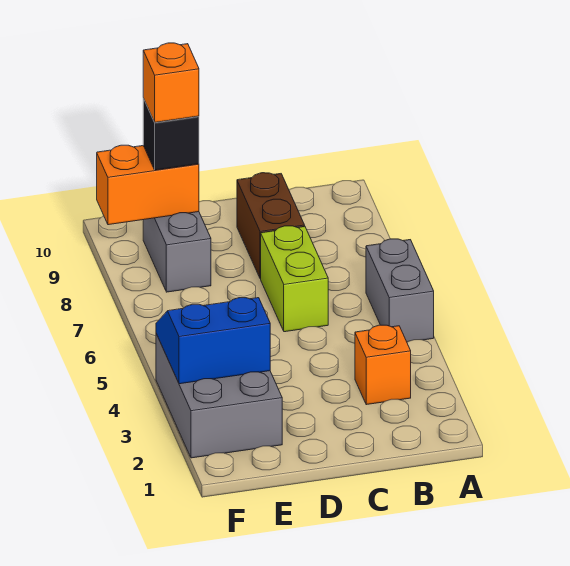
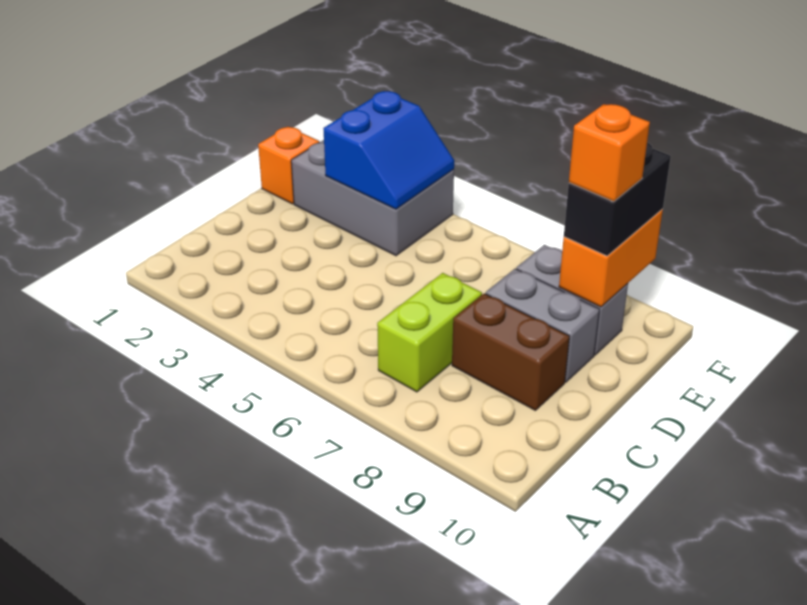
grey brick A5:A6 level 1 -> grey brick D8:D9 level 1
orange brick B3 level 1 -> orange brick E1 level 1
lime brick C6:C7 level 1 -> lime brick B7:C7 level 1
black brick E9 level 3 -> black brick E9:F9 level 3

